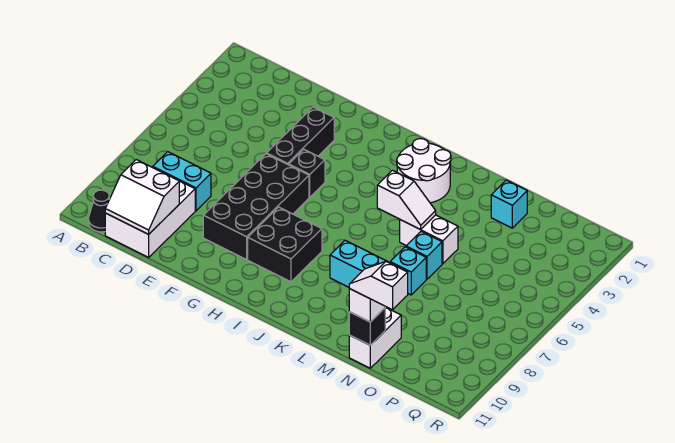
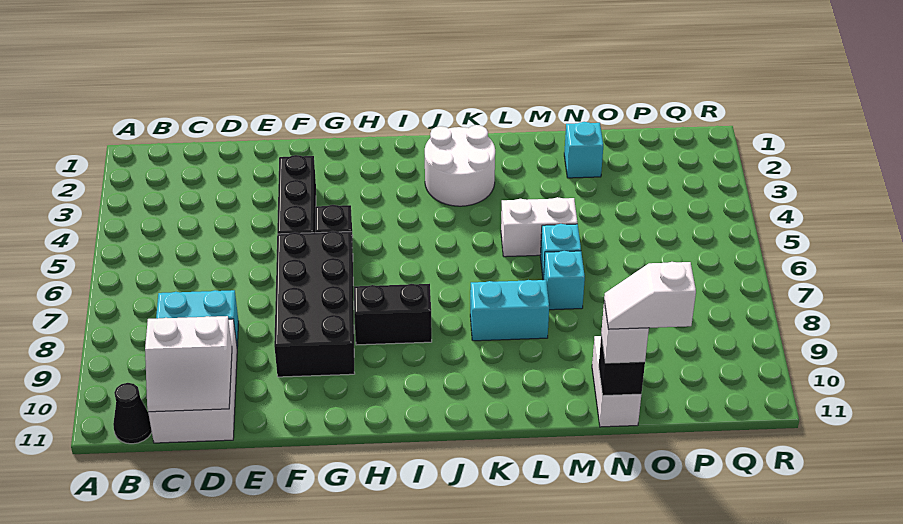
black brick H8:I9 level 1 -> black brick H8:I8 level 1
white slope K5:L5 level 2 top K -> none

